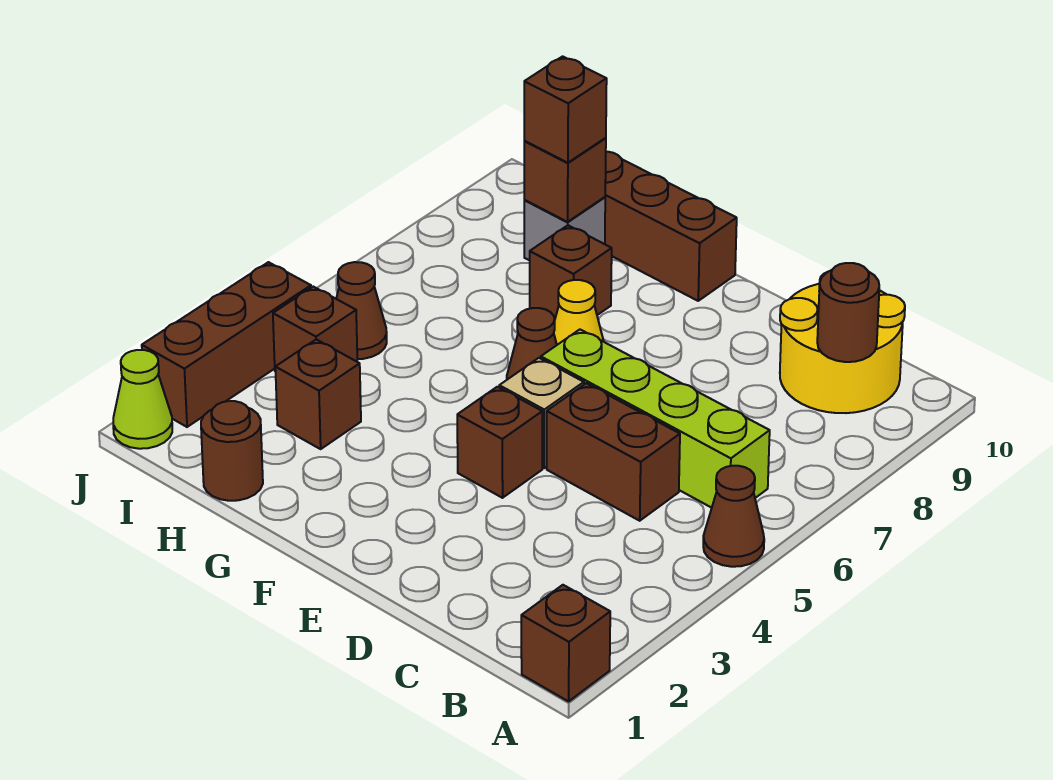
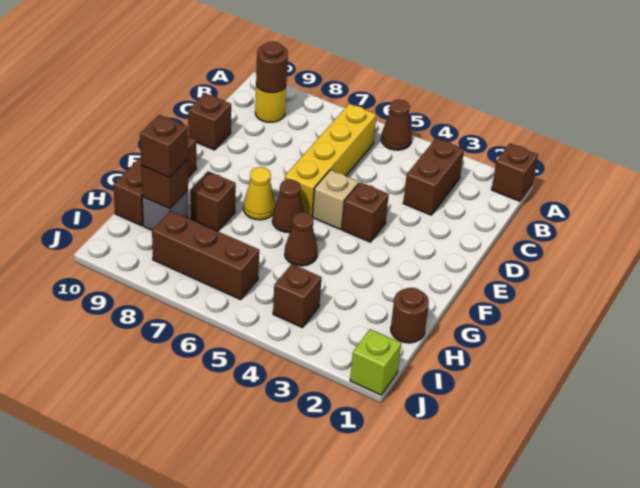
lime brick B6:E6 level 1 -> yellow brick B6:E6 level 1
yellow round brick B9:C10 level 1 -> yellow round brick B9 level 1
brown brick C5:D5 level 1 -> brown brick B3:C3 level 1
brown brick H3 level 1 -> brown brick D10 level 1
brown cone I5 level 1 -> brown cone G5 level 1
lime cone J1 level 1 -> lime brick J1 level 1
brown brick J2:J4 level 1 -> brown brick I6:I8 level 1

